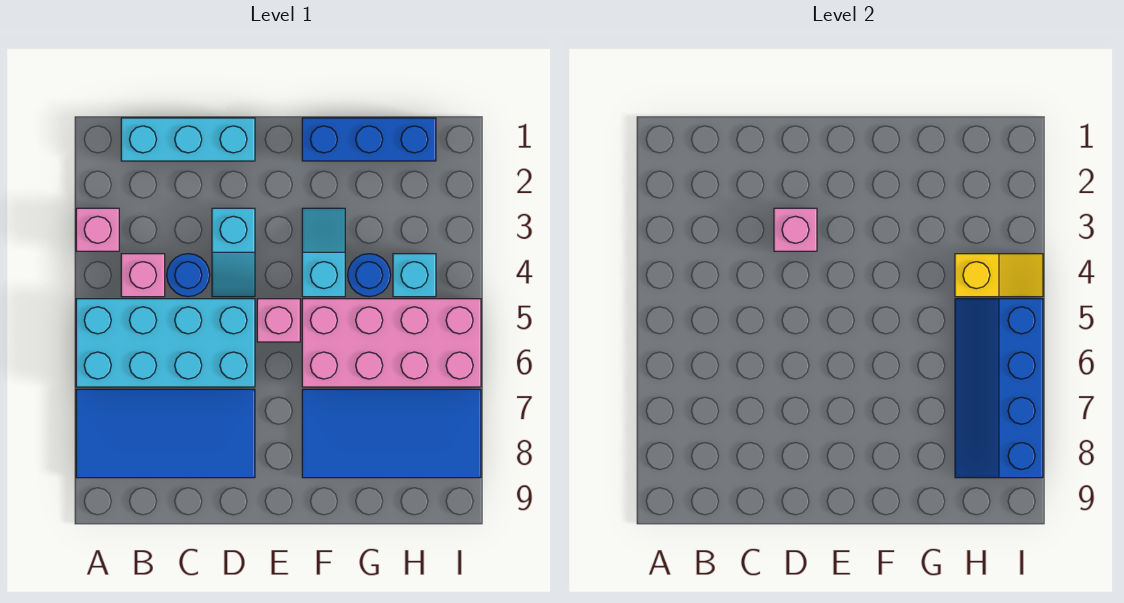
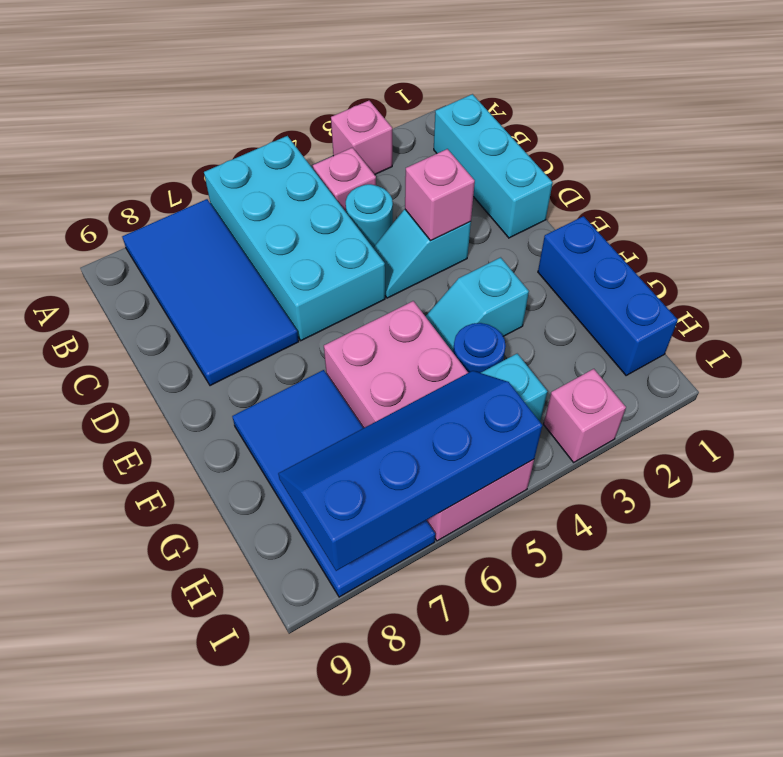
blue round brick C4 level 1 -> cyan round brick C4 level 1
pink brick E5 level 1 -> pink brick I3 level 1
cyan slope F3:F4 level 1 top 4 -> cyan slope F3:F4 level 1 top 3
yellow slope H4:I4 level 2 top H -> none

